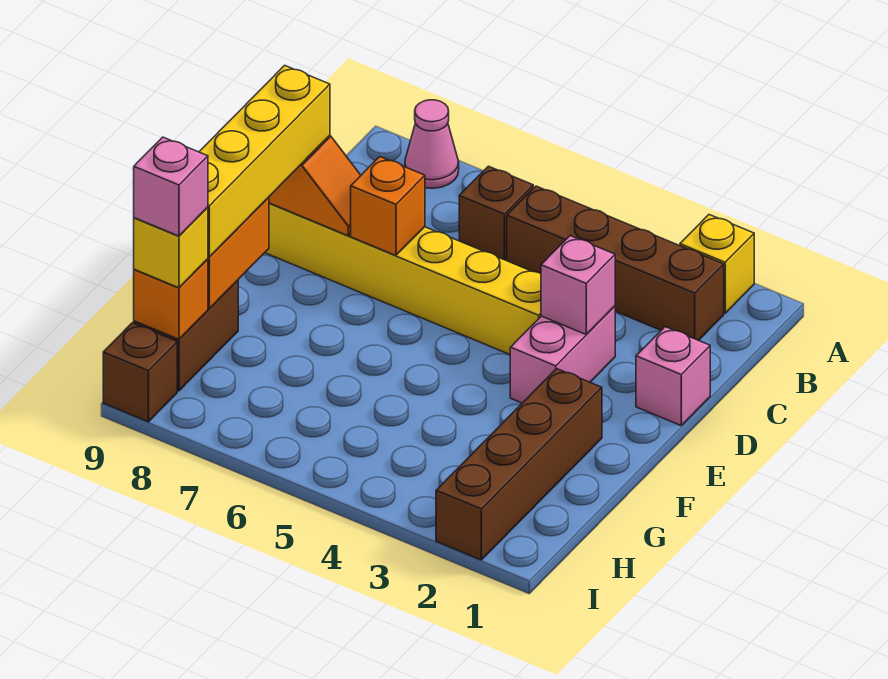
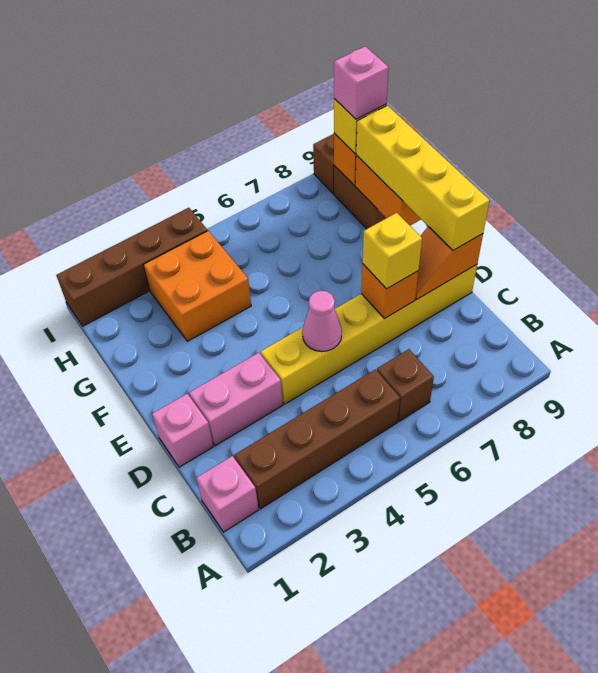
yellow brick A2 level 1 -> yellow brick D7 level 3
pink cone A8 level 1 -> pink cone D5 level 2
pink brick D3:E3 level 1 -> pink brick D2:D3 level 1
pink brick D3 level 2 -> pink brick B1 level 1
brown brick F2:I2 level 1 -> brown brick I1:I4 level 1
none -> orange brick G3:H4 level 1

